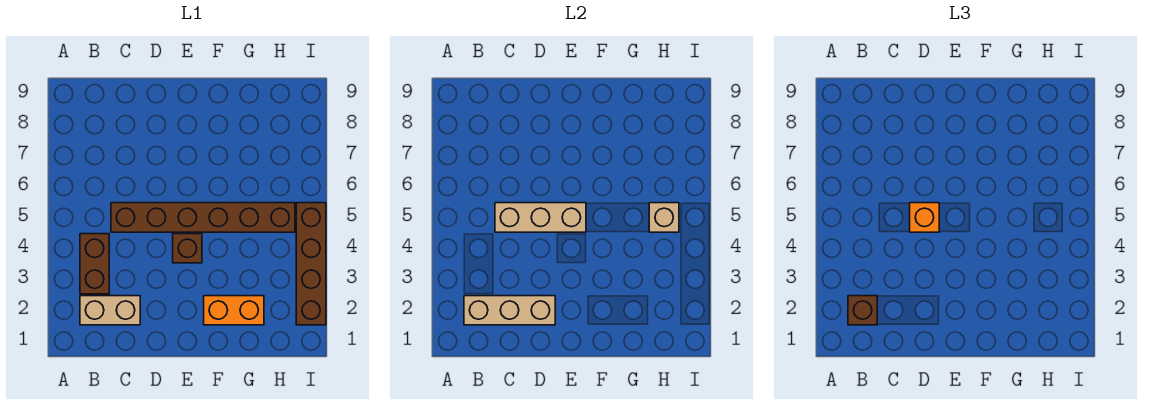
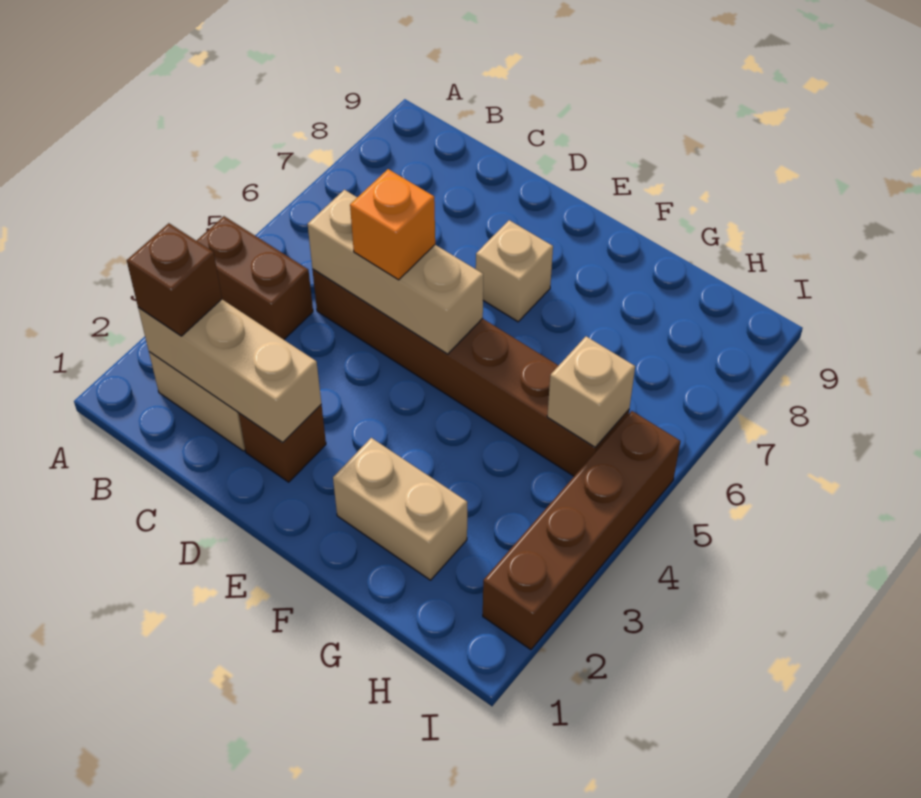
brown brick B3:B4 level 1 -> brown brick A4:B4 level 1
brown brick E4 level 1 -> brown brick D2 level 1
none -> tan brick E7 level 1
orange brick F2:G2 level 1 -> tan brick F2:G2 level 1

